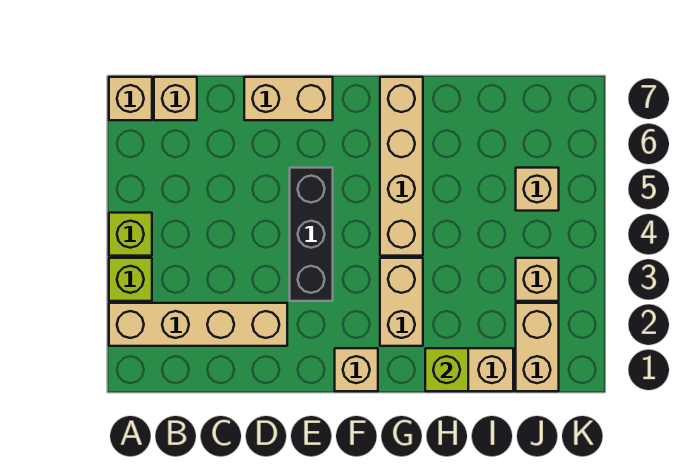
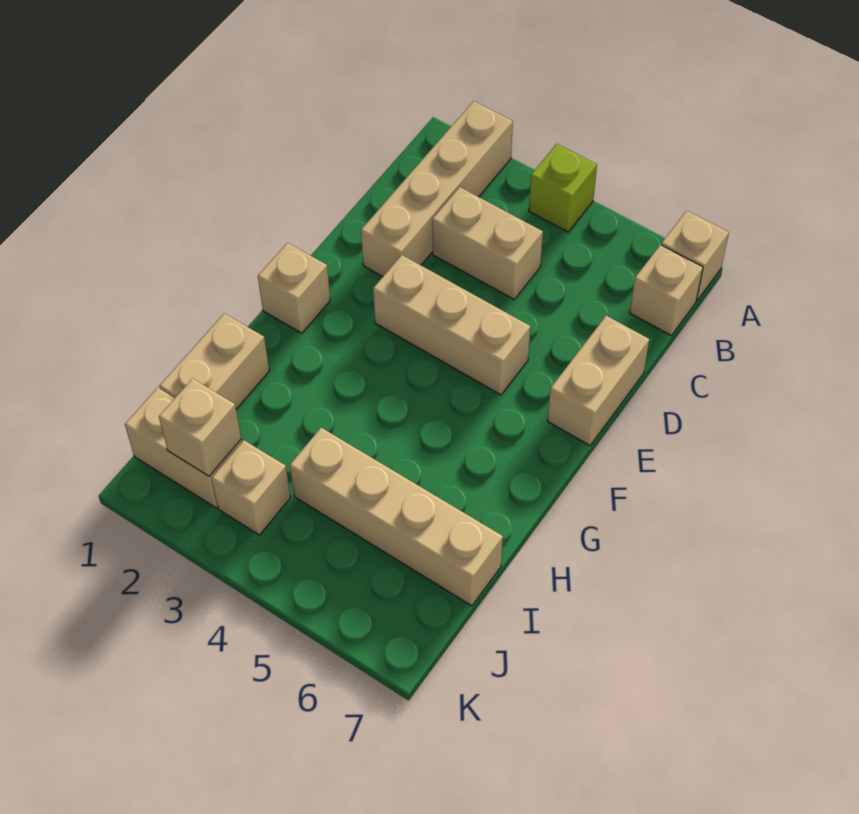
lime brick A3 level 1 -> none
black brick E3:E5 level 1 -> tan brick E3:E5 level 1
tan brick G2:G3 level 1 -> tan brick C3:C4 level 1
tan brick G4:G7 level 1 -> tan brick I4:I7 level 1
lime brick H1 level 2 -> none
tan brick J5 level 1 -> tan brick J2 level 2

